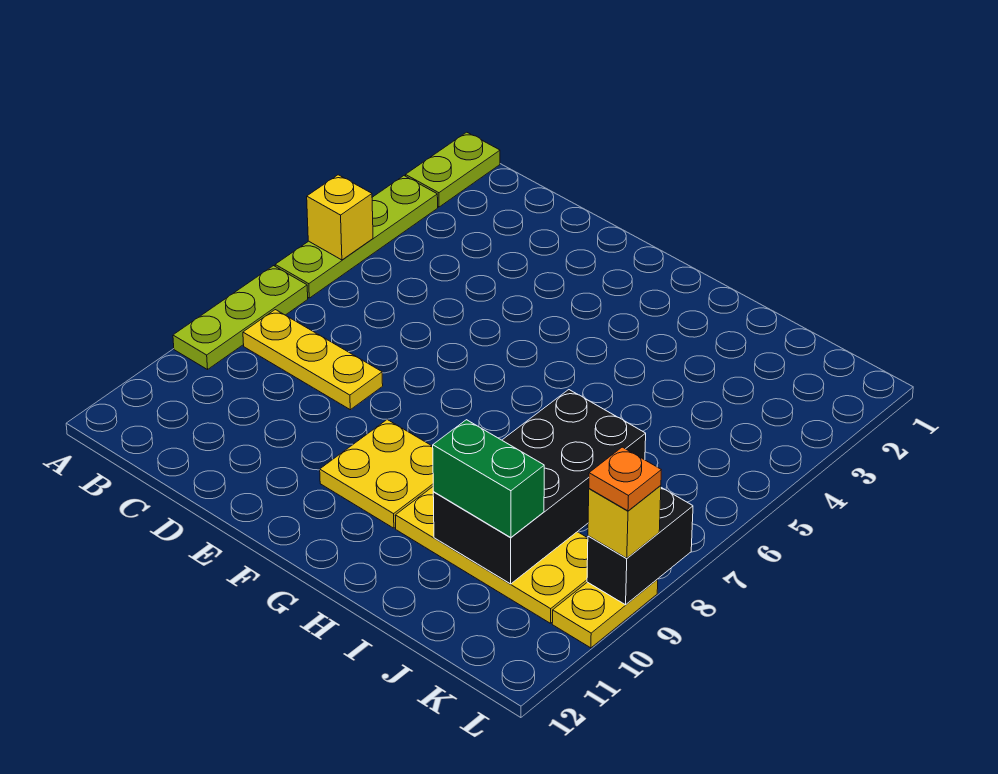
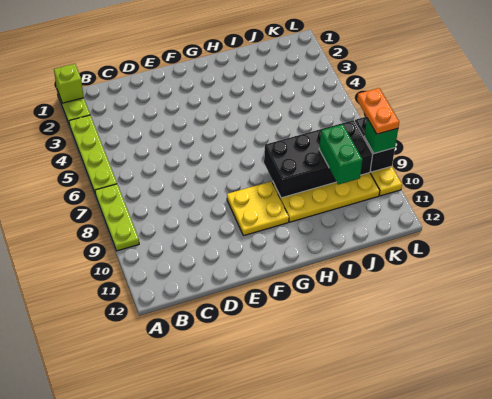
none -> lime brick A1 level 2
yellow brick A5 level 2 -> none
yellow plate B8:D8 level 1 -> none
black brick I7:J10 level 2 -> black brick H8:K9 level 2
green brick I10:J10 level 3 -> green brick J9:J10 level 3
yellow brick L9 level 3 -> green brick L9 level 3
orange plate L9 level 4 -> orange plate L8:L9 level 4

